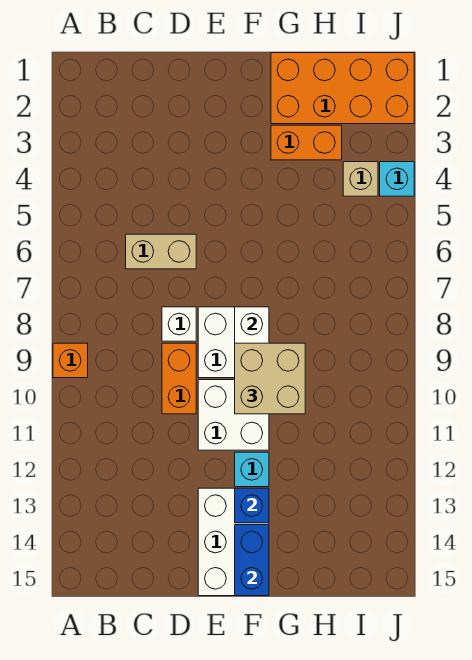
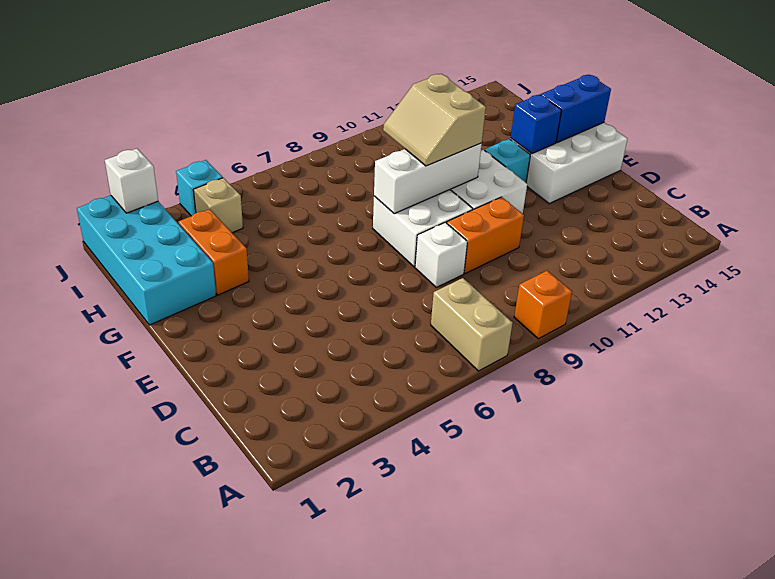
tan brick C6:D6 level 1 -> tan brick A7:B7 level 1
tan brick F9:G10 level 3 -> tan slope F9:G10 level 3 top 10
orange brick G1:J2 level 1 -> cyan brick G1:J2 level 1
none -> white brick J2 level 2

